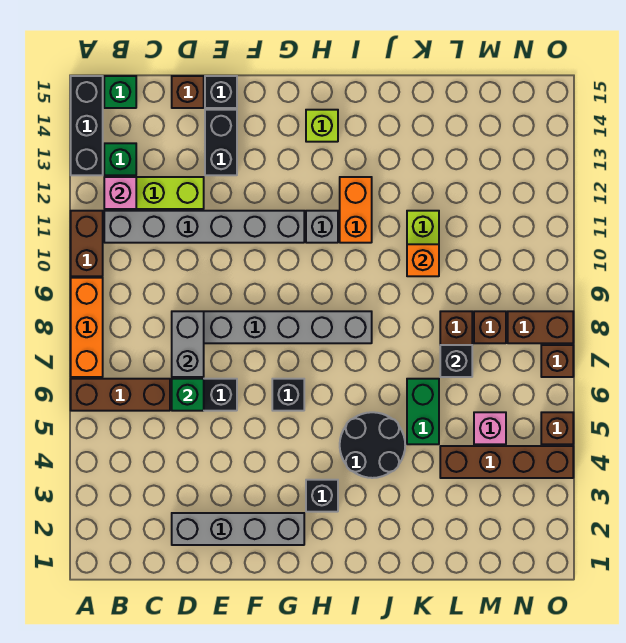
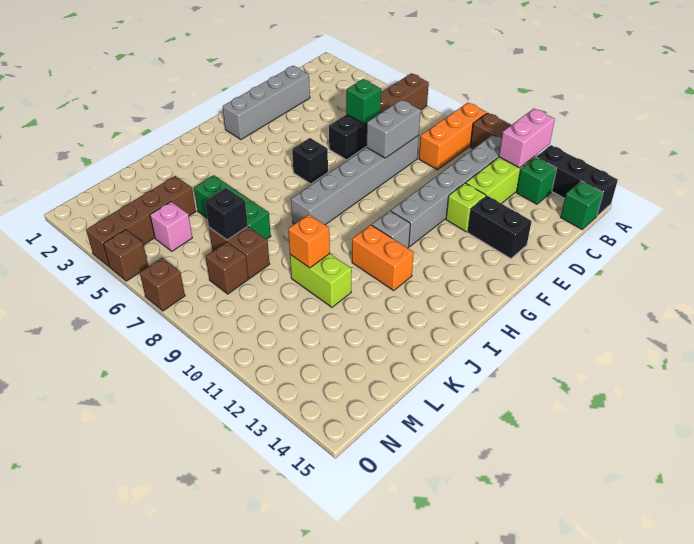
orange brick A7:A9 level 1 -> orange brick A9:C9 level 1
pink brick B12 level 2 -> pink brick A12:B12 level 2
grey brick D7:D8 level 2 -> grey brick D8:E8 level 2
brown brick D15 level 1 -> none
black brick E15 level 1 -> none
black brick H3 level 1 -> none
lime brick H14 level 1 -> lime brick E12 level 1
black round brick I4:J5 level 1 -> none
green brick K5:K6 level 1 -> green brick K5:K7 level 1
brown brick N8:O8 level 1 -> none

